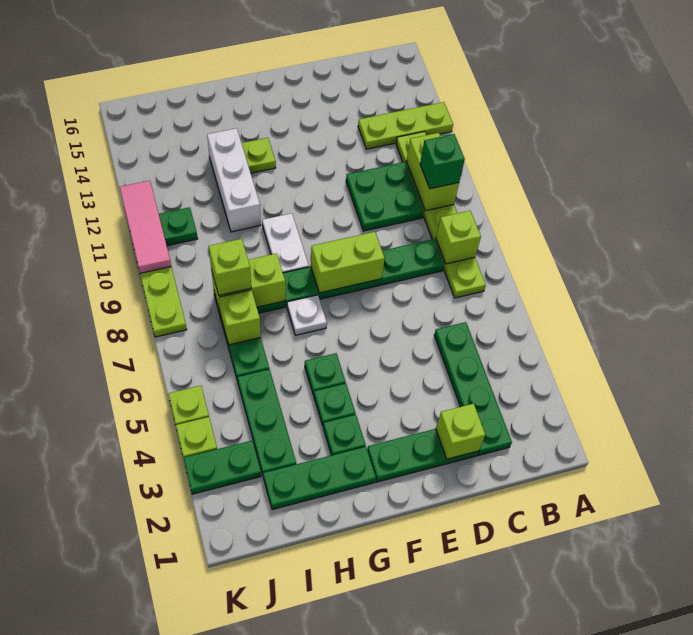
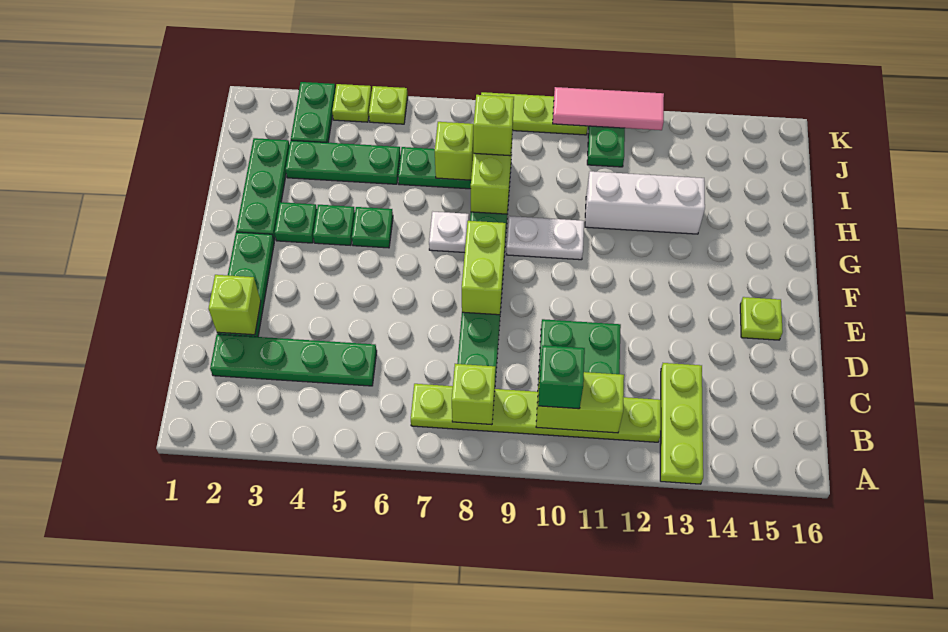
lime plate G13 level 1 -> lime plate E15 level 1

